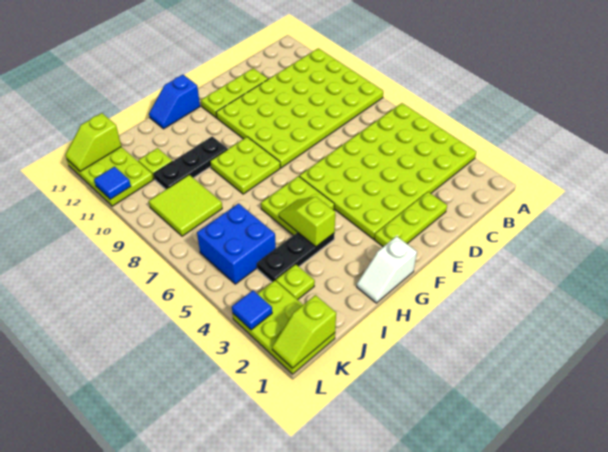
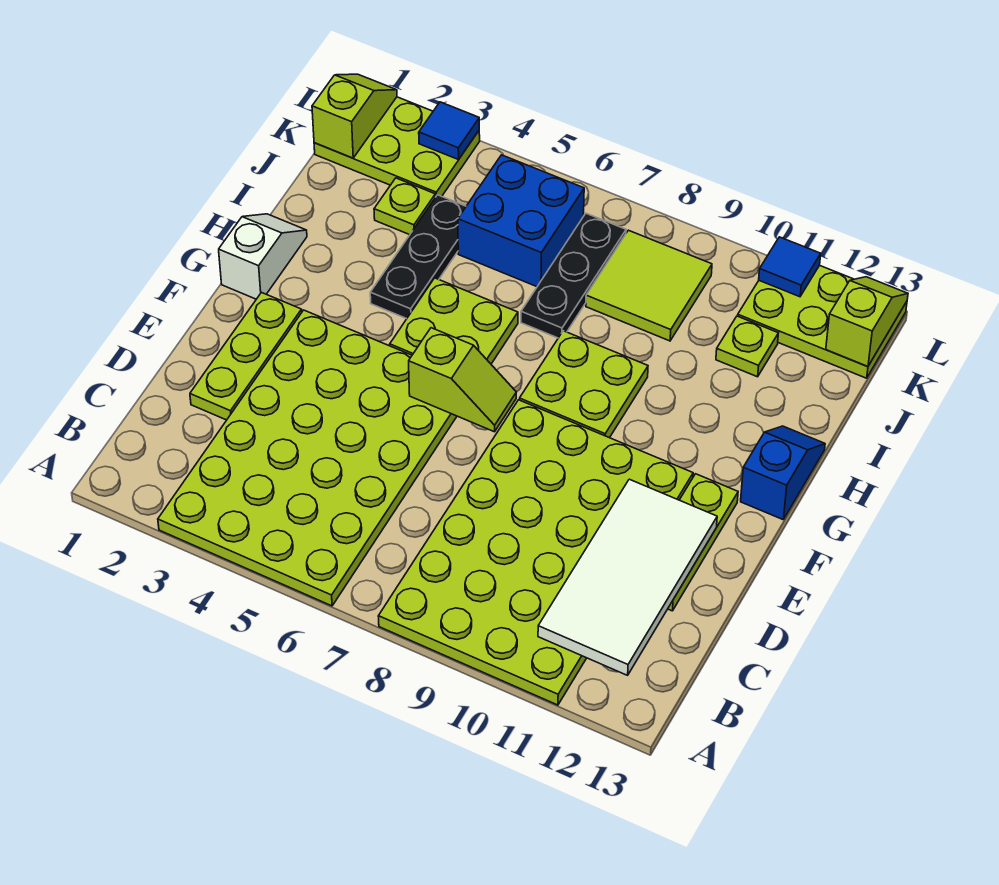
none -> white tile B11:E12 level 2
lime slope H4:H5 level 2 top 4 -> lime slope F6:F7 level 2 top 6
black plate H10:J10 level 1 -> black plate I7:K7 level 1

